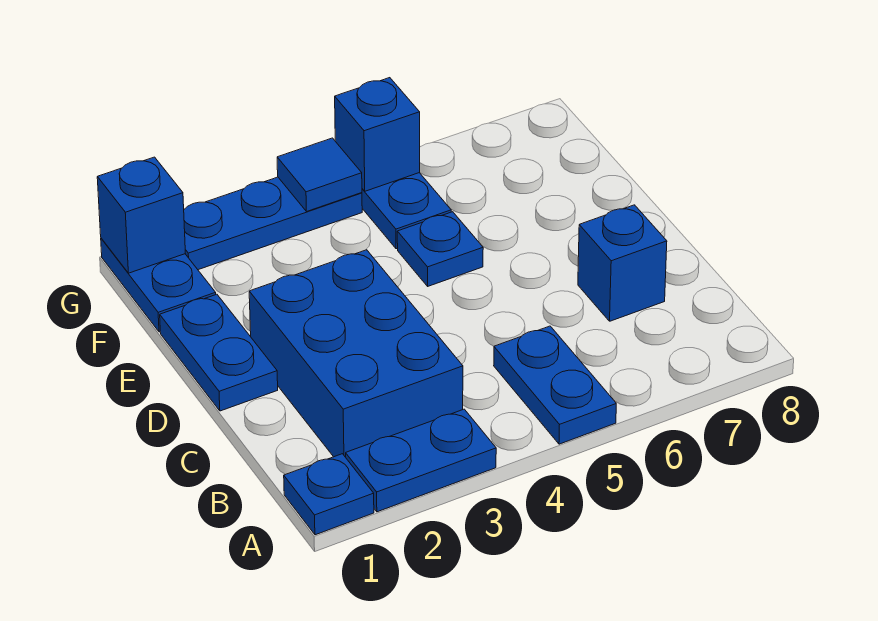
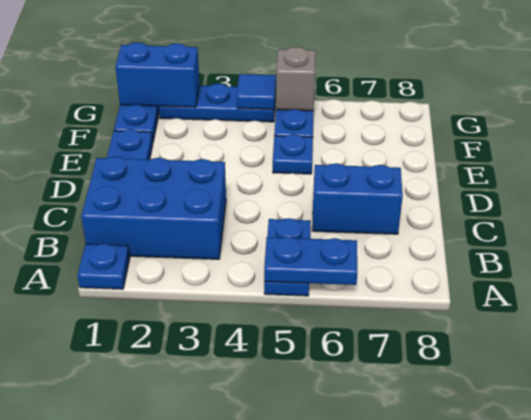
blue plate A2:A3 level 1 -> blue plate A5:A6 level 2
blue brick B2:D3 level 1 -> blue brick B1:C3 level 1
blue brick C7 level 1 -> blue brick C6:C7 level 1
blue brick G1 level 2 -> blue brick G1:G2 level 2
blue brick G5 level 2 -> grey brick G5 level 2

